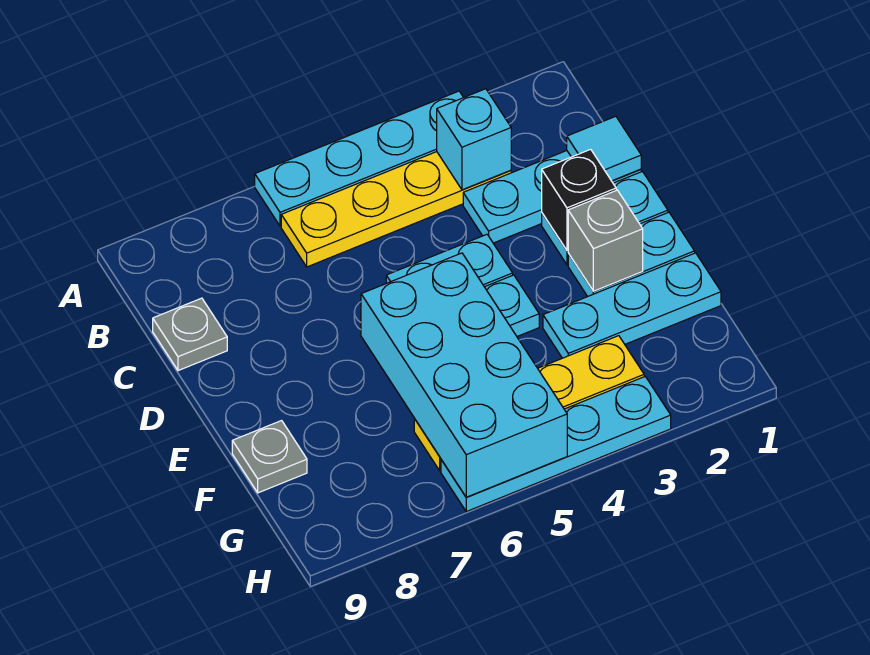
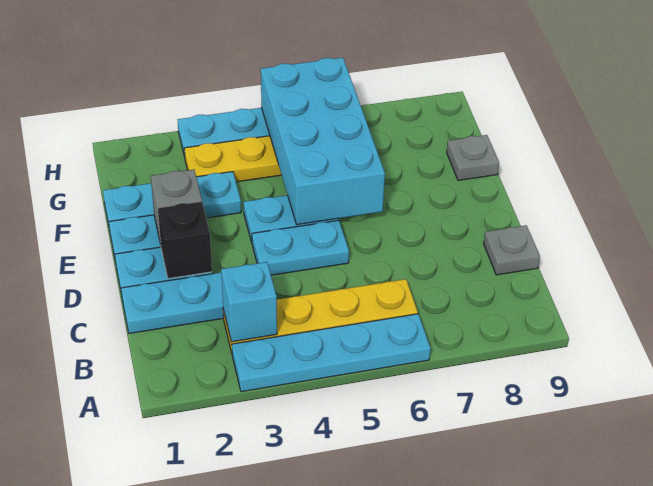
cyan tile C1 level 2 -> none

